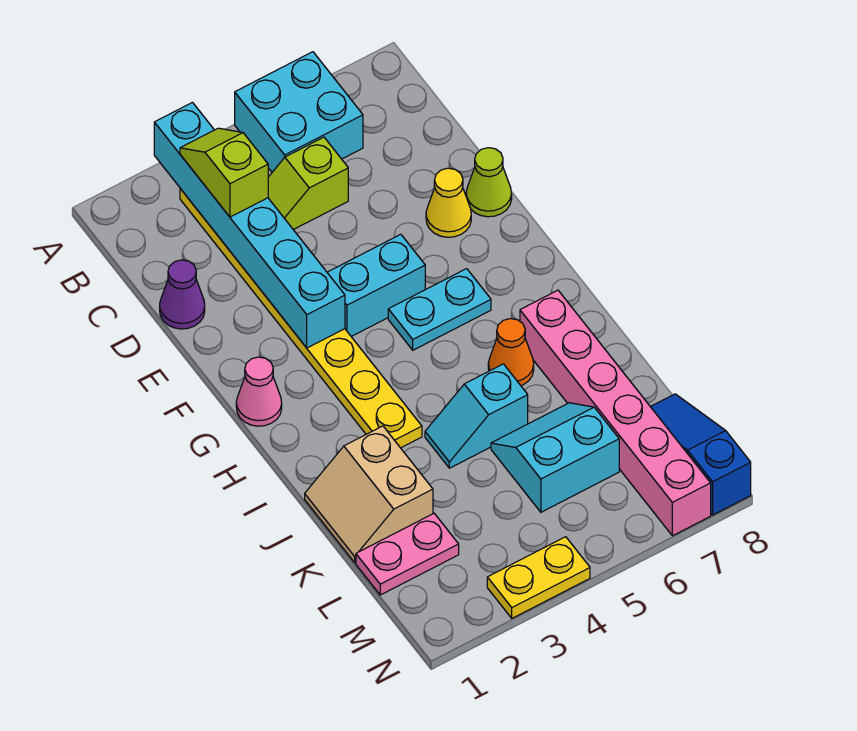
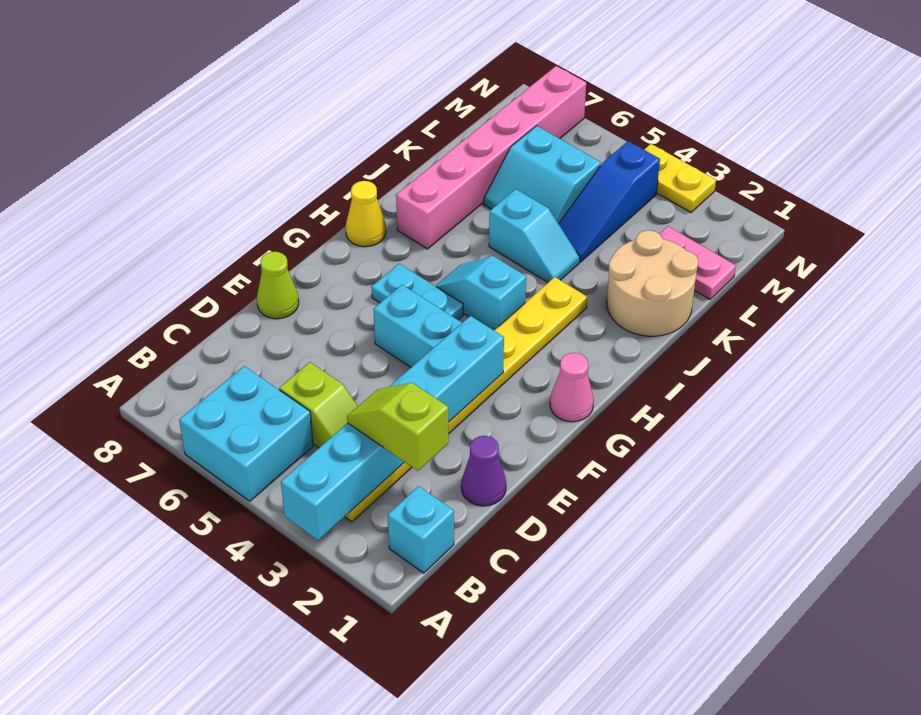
none -> cyan brick B1 level 1
lime slope B3:C3 level 3 top C -> lime slope C2:C3 level 3 top 2
yellow cone E7 level 1 -> yellow cone H8 level 1
none -> cyan slope H4:H5 level 1 top 4
orange cone I6 level 1 -> none
tan slope J1:K2 level 1 top 2 -> tan round brick J1:K2 level 1
blue slope L8:N8 level 1 top N -> blue slope K4:M4 level 1 top M

